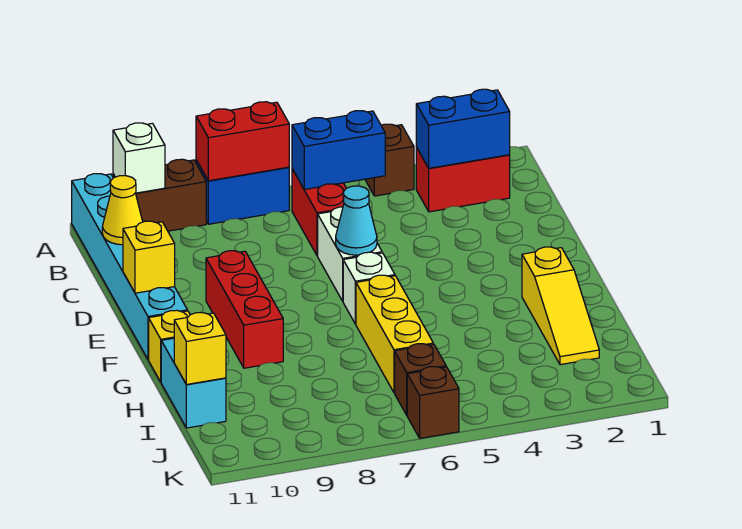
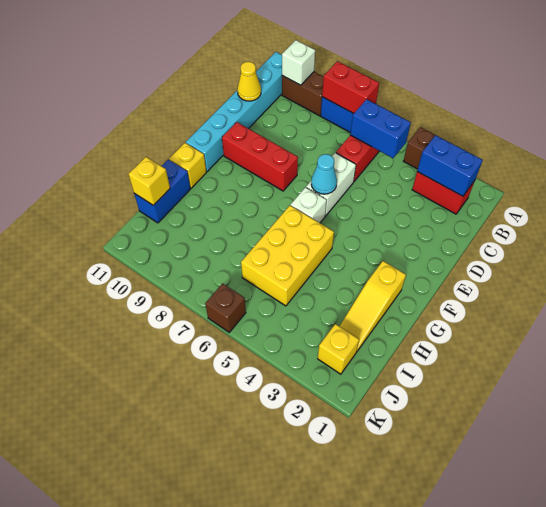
red brick E9:G9 level 1 -> red brick E8:E10 level 1
yellow brick E11 level 2 -> yellow brick J2 level 1
yellow brick G6:I6 level 1 -> yellow brick G5:I6 level 1
cyan brick H11:I11 level 1 -> blue brick H11:I11 level 1
brown brick J6 level 1 -> none

